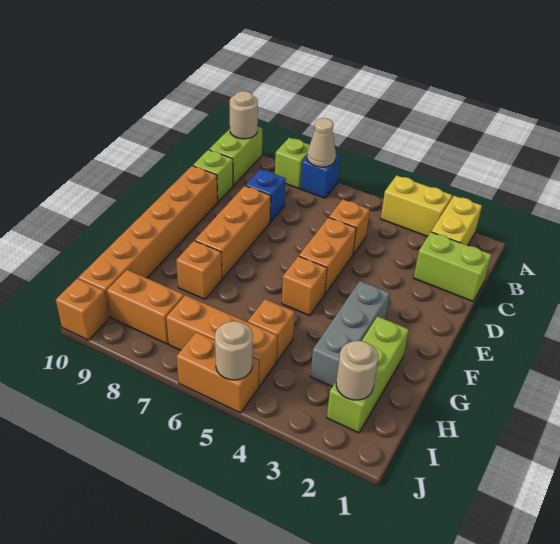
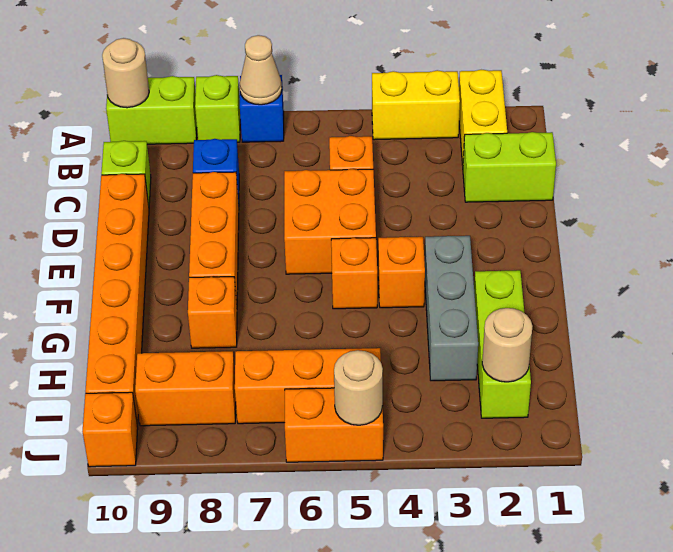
lime brick A10:B10 level 1 -> lime brick A9:A10 level 1
orange brick D5:E5 level 1 -> orange brick D5:E6 level 1
orange brick H5 level 1 -> orange brick F4 level 1

